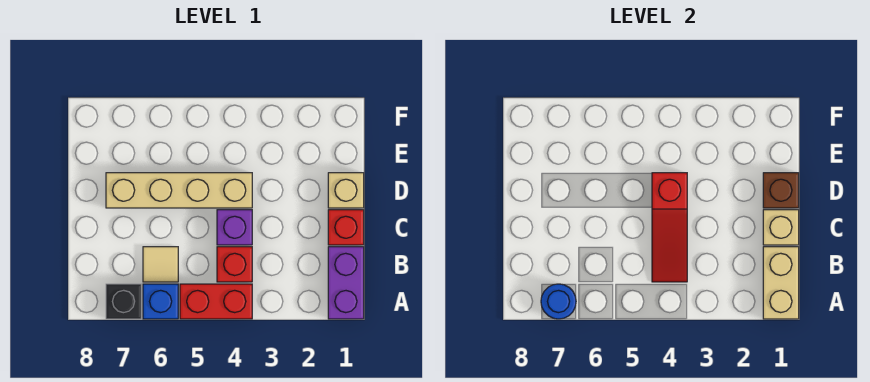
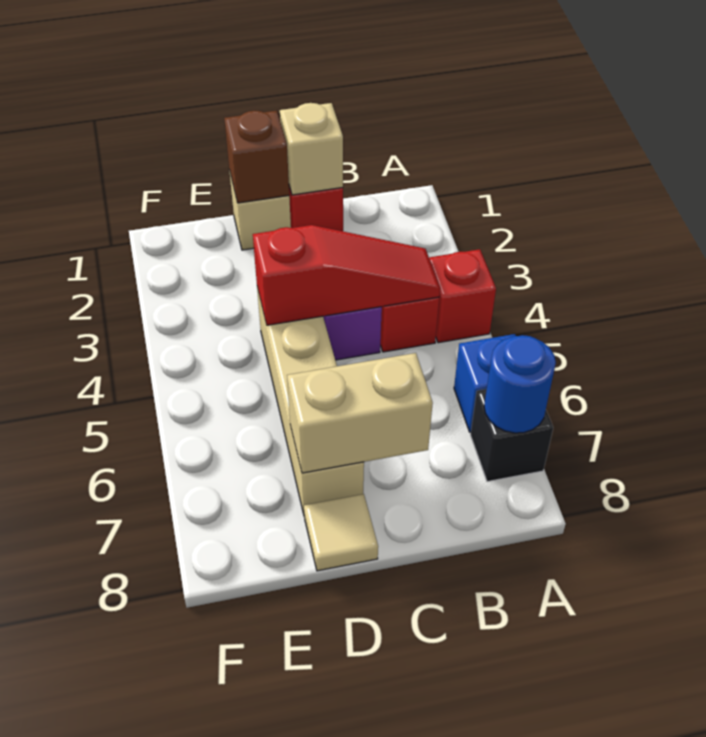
purple brick A1:B1 level 1 -> none
tan brick A1:B1 level 2 -> tan brick C7:D7 level 2
red brick A4:A5 level 1 -> red brick A4 level 1
tan tile B6 level 1 -> tan tile D8 level 1

